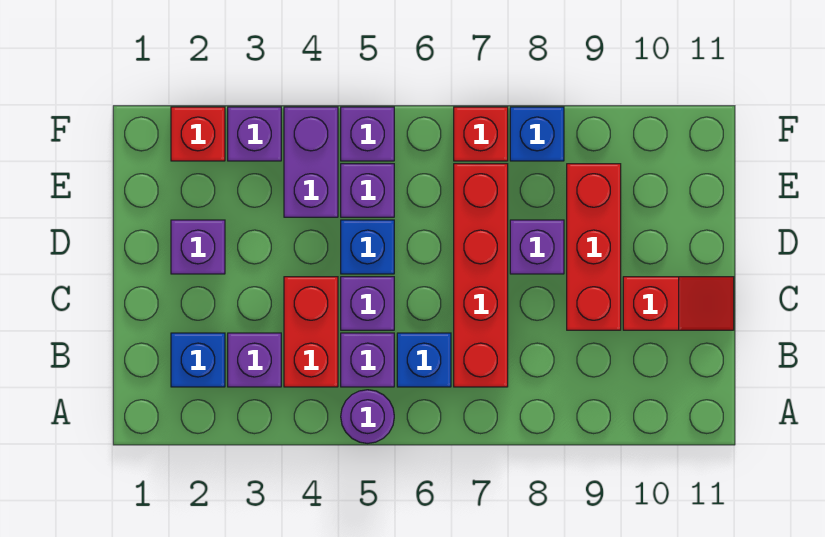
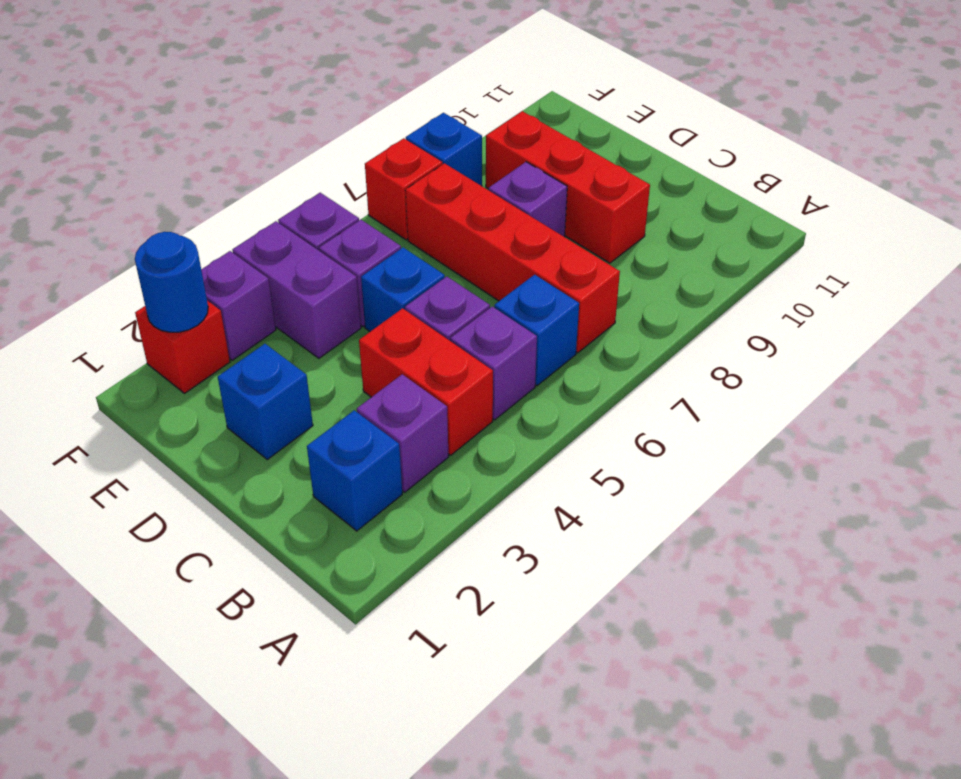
purple round brick A5 level 1 -> none
red slope C10:C11 level 1 top 10 -> none
purple brick D2 level 1 -> blue brick D2 level 1
none -> blue round brick F2 level 2

